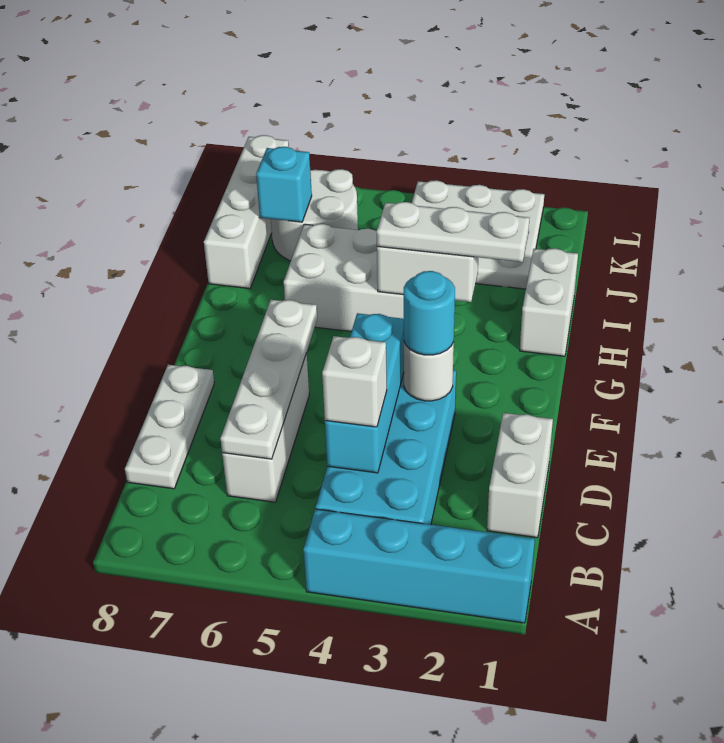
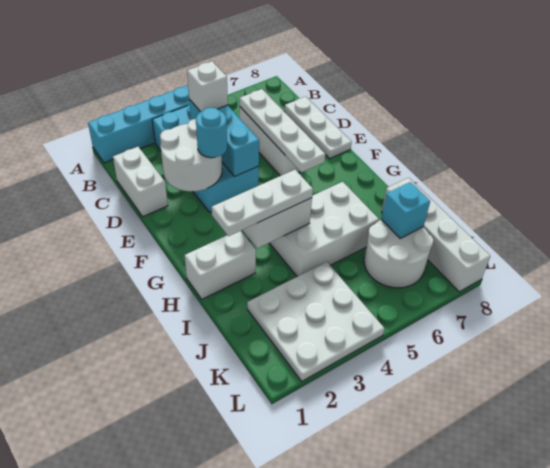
white round brick E3 level 2 -> white round brick D2:E3 level 2
white brick H1:I1 level 1 -> white brick H1:H2 level 1

